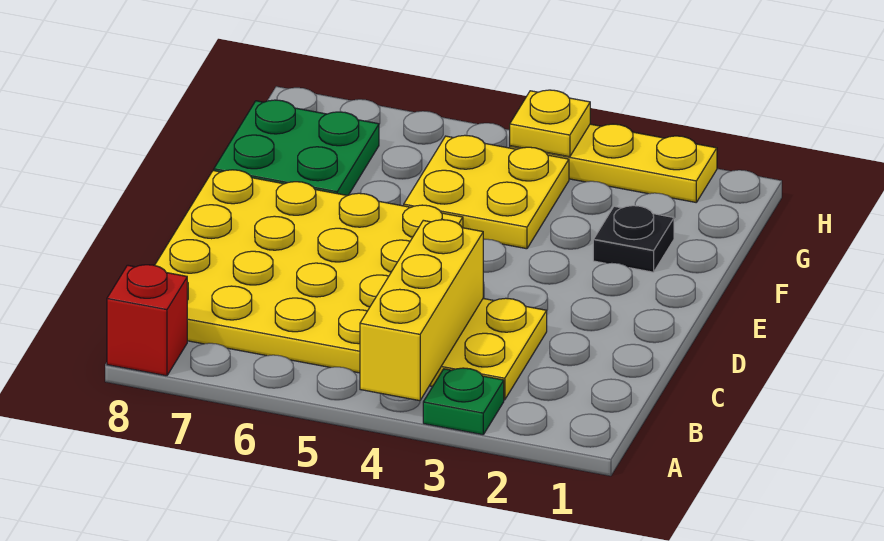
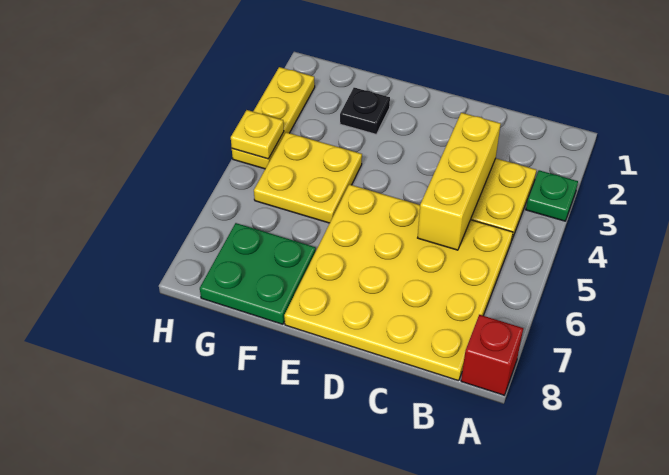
yellow brick A4:C4 level 2 -> yellow brick C3:C5 level 2

